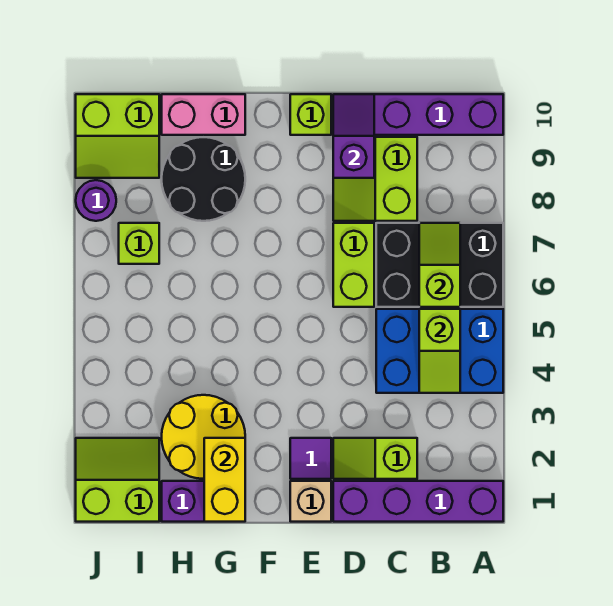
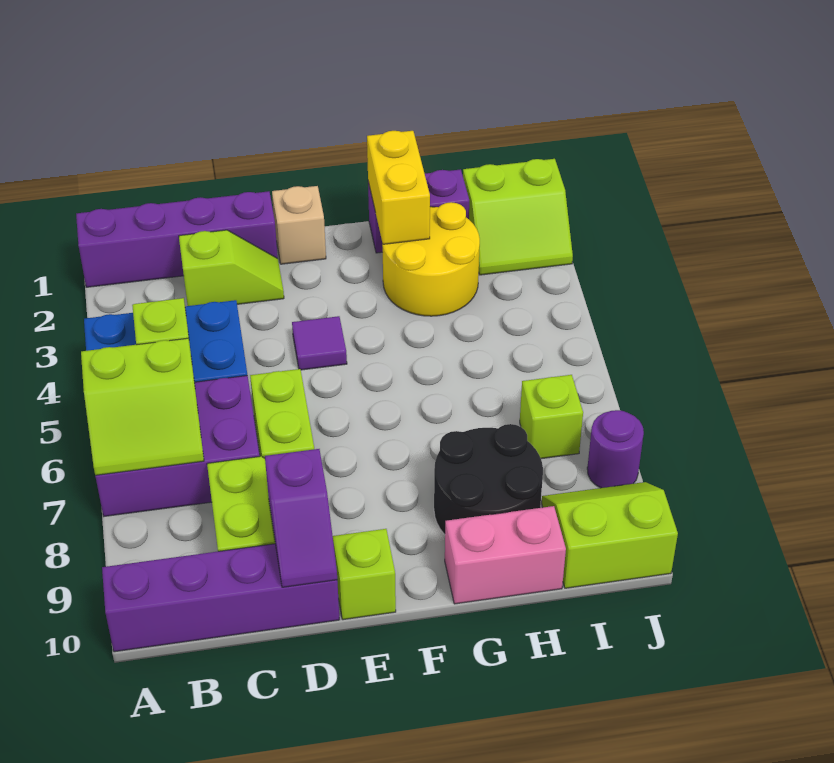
black brick A6:C7 level 1 -> purple brick A6:C7 level 1
lime slope B6:B7 level 2 top 6 -> lime slope A6:B7 level 2 top 6
purple tile E2 level 1 -> purple tile E4 level 1

